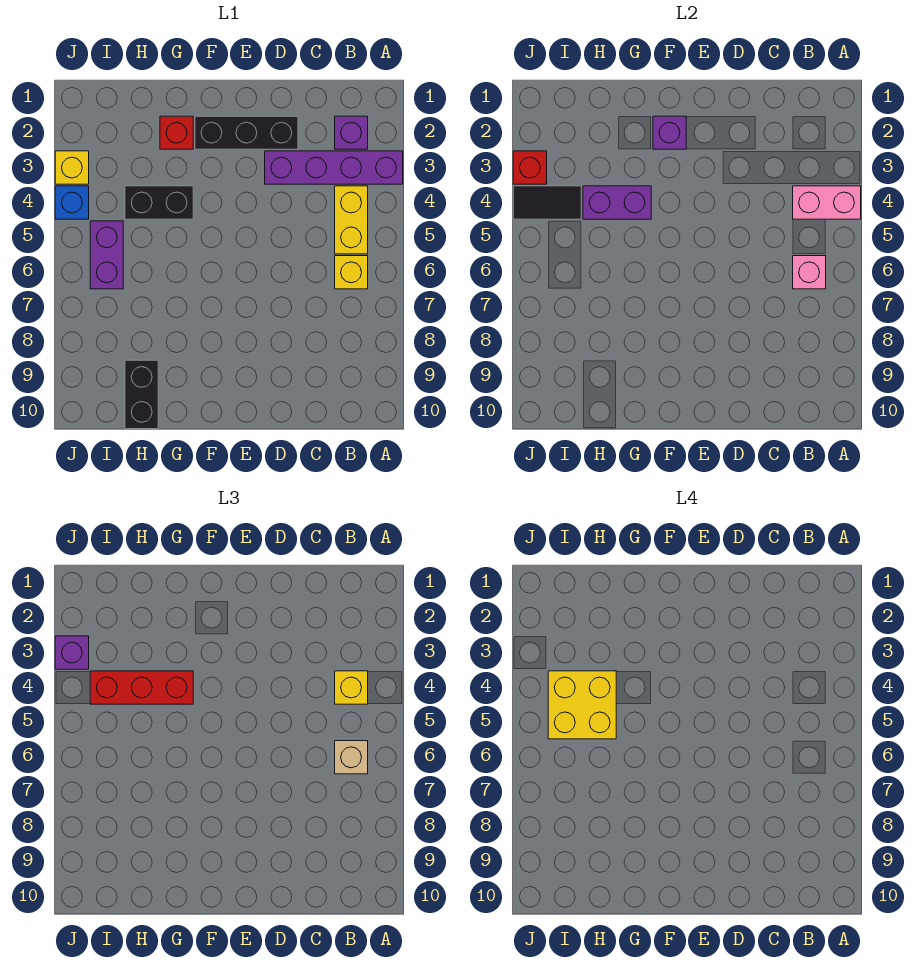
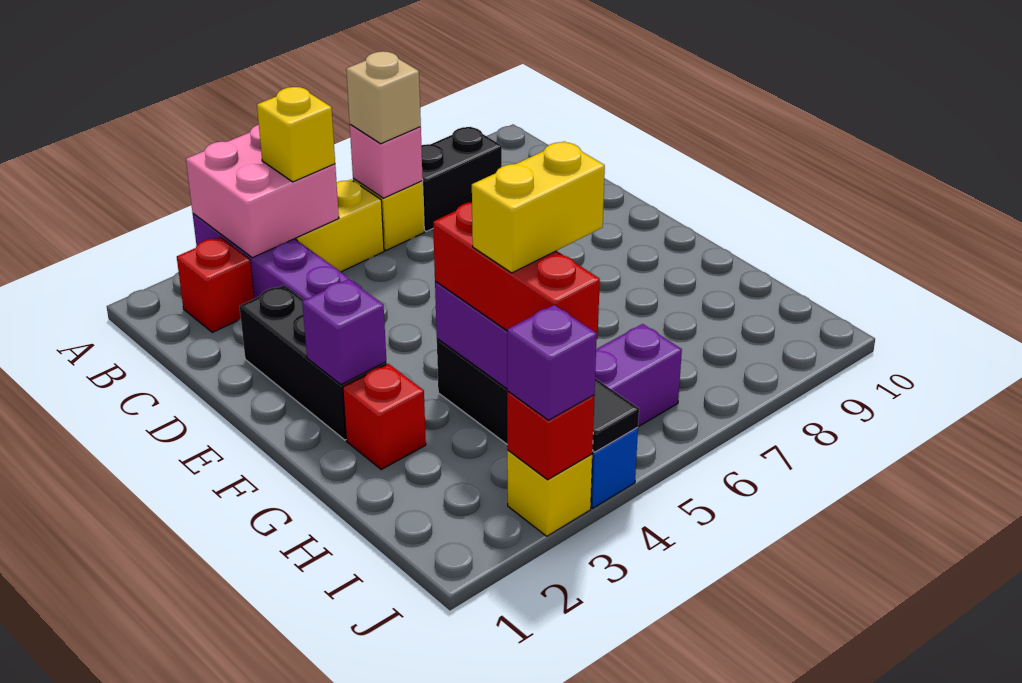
pink brick A4:B4 level 2 -> pink brick A3:B4 level 2
purple brick B2 level 1 -> red brick B2 level 1
yellow brick H4:I5 level 4 -> yellow brick H4:H5 level 4
black brick H9:H10 level 1 -> black brick B7:B8 level 1

